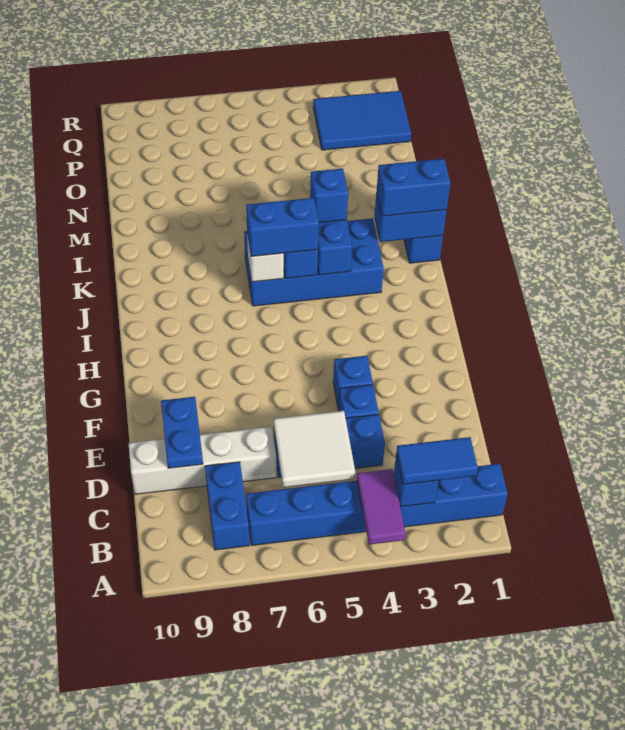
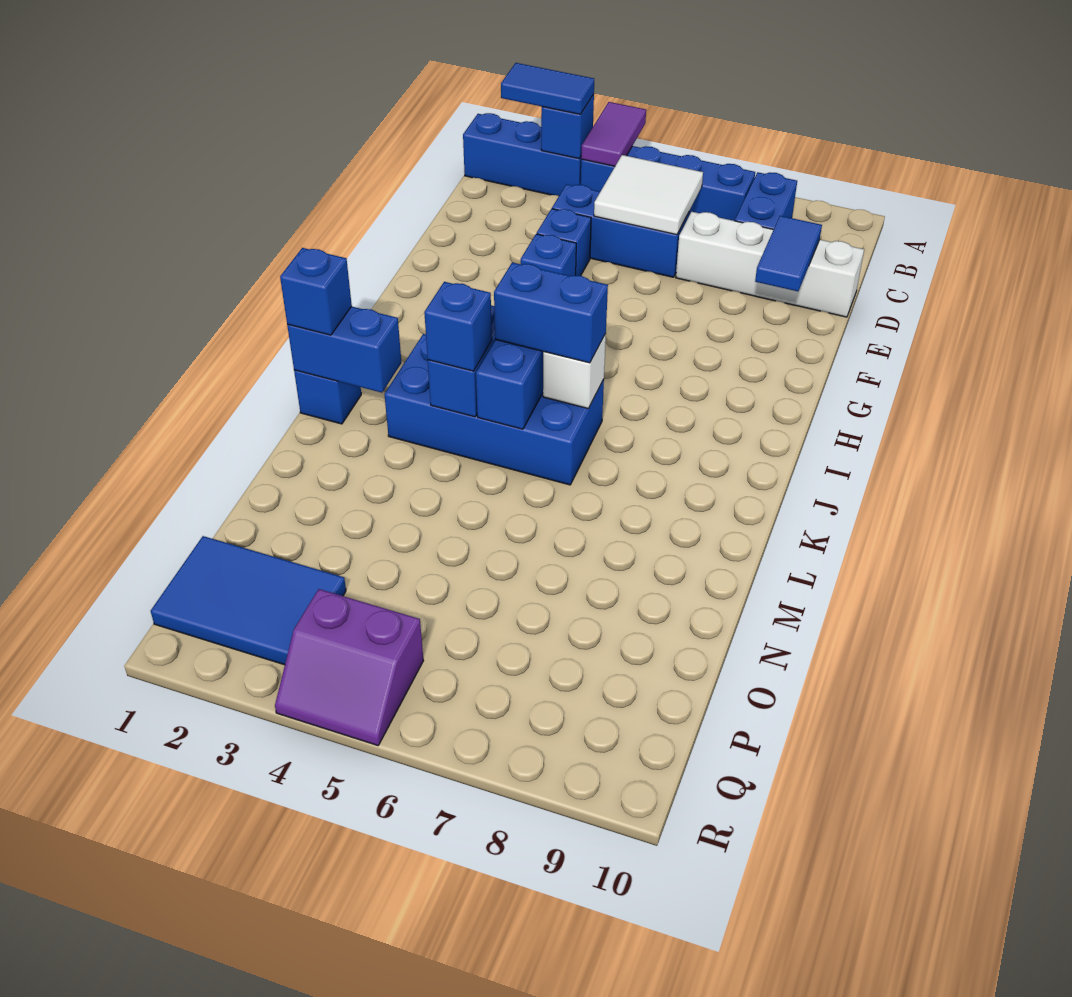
blue plate D9:E9 level 2 -> blue tile D9:E9 level 2
blue brick K1:K2 level 3 -> blue brick K1 level 3
none -> purple slope Q4:R5 level 1 top Q

